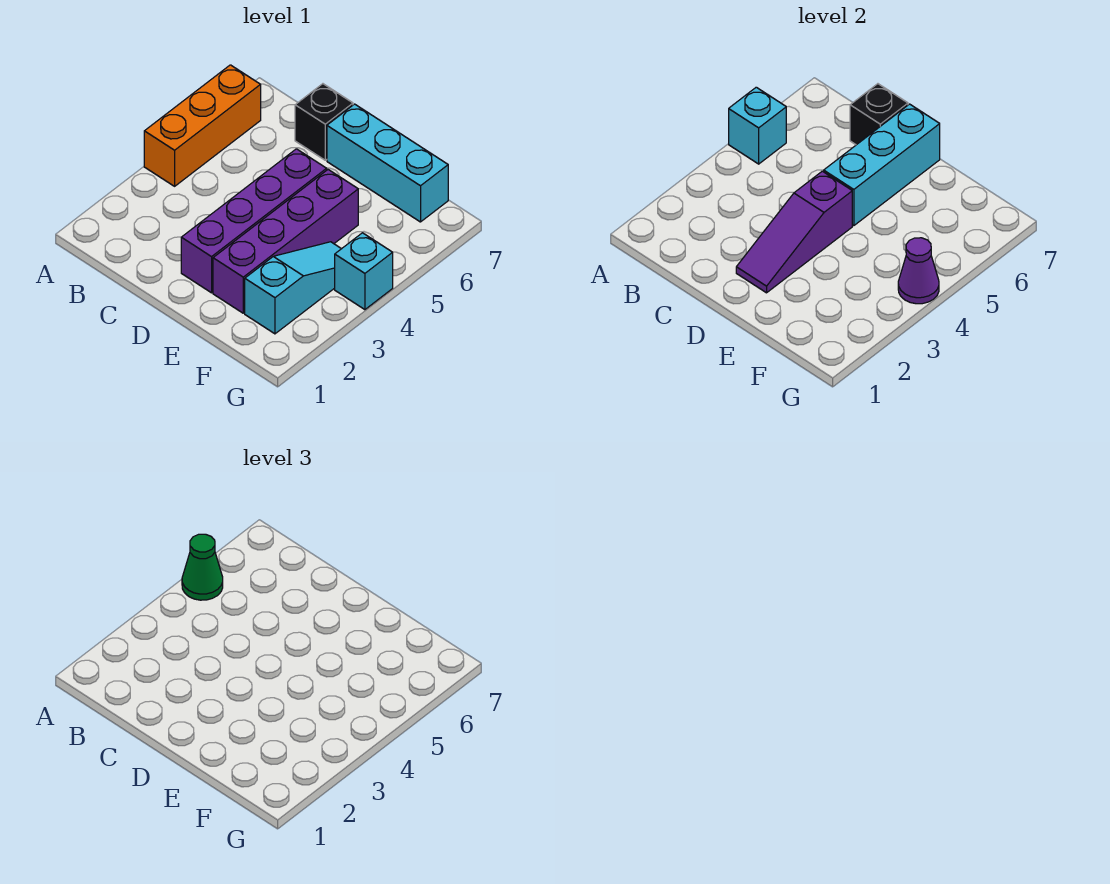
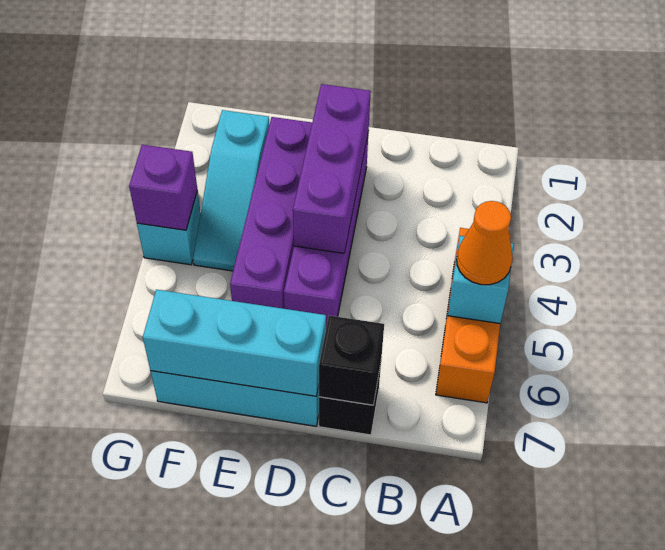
green cone A5 level 3 -> orange cone A5 level 3
purple slope D2:D4 level 2 top 4 -> purple brick D2:D4 level 2
cyan brick D5:D7 level 2 -> cyan brick D7:F7 level 2
purple cone G4 level 2 -> purple brick G4 level 2

